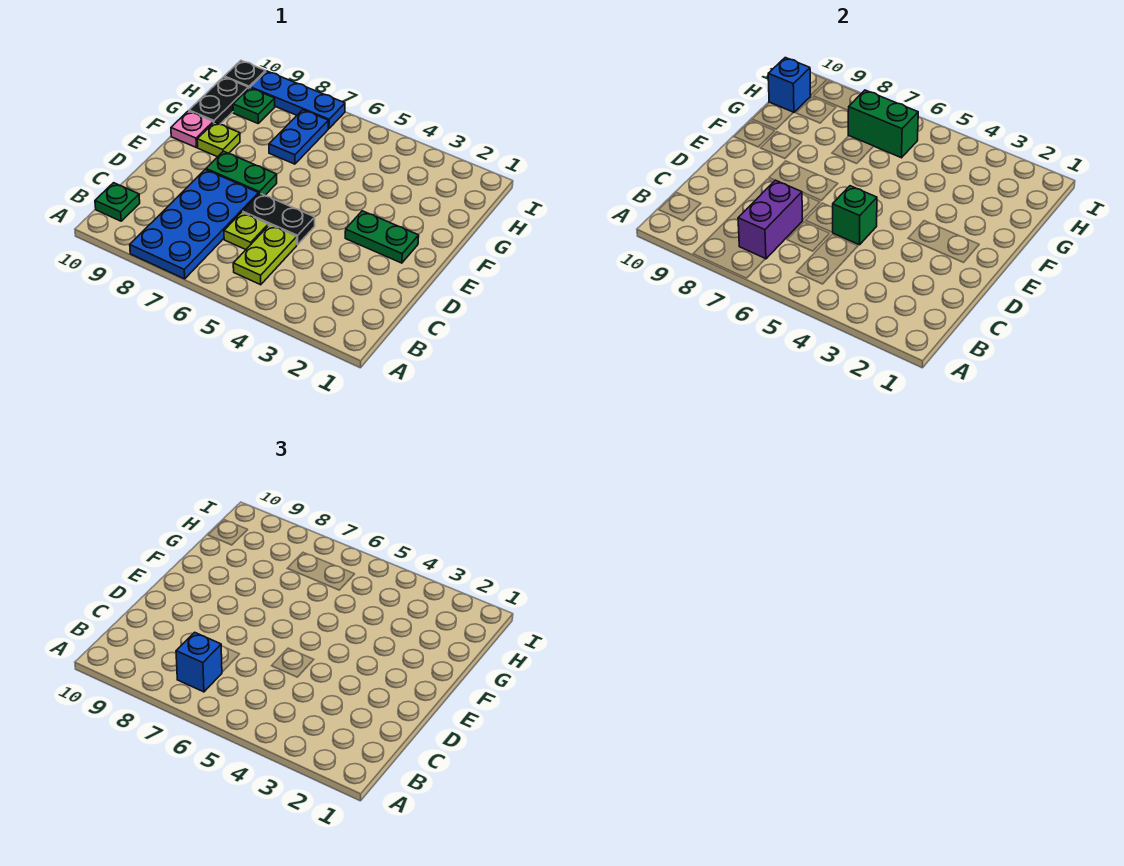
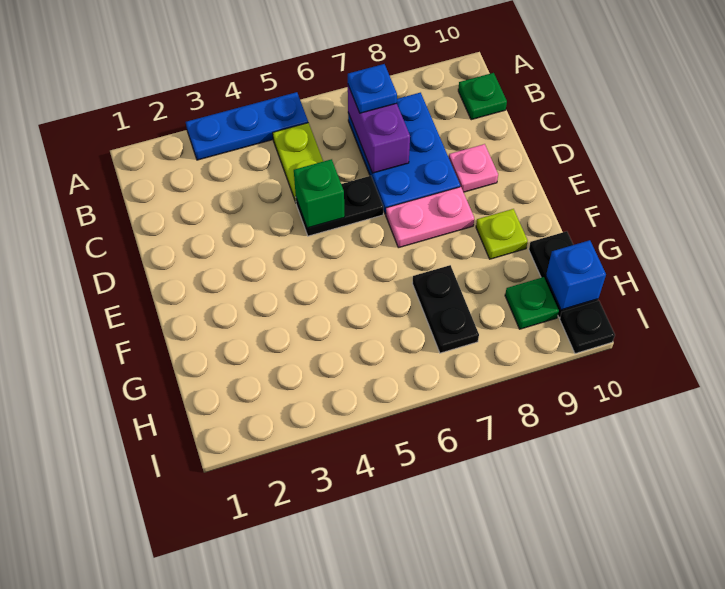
blue plate A7:D8 level 1 -> blue plate B7:D8 level 1
blue brick B7 level 3 -> blue plate B7 level 3
lime plate C6 level 1 -> none
green plate E2:E3 level 1 -> none
green plate E7:E8 level 1 -> pink plate E7:E8 level 1
pink plate F10 level 1 -> pink plate D9 level 1
blue plate G7:H7 level 1 -> black plate G7:H7 level 1
green brick H6:H7 level 2 -> none
blue plate I7:I9 level 1 -> blue plate A3:A5 level 1

